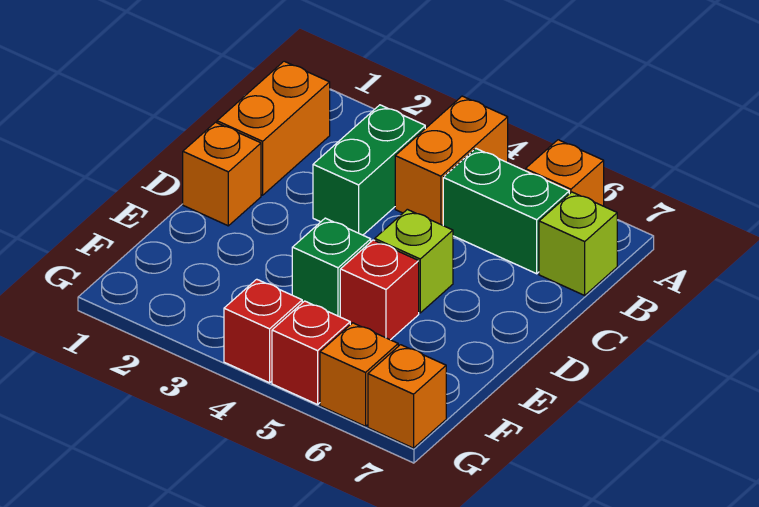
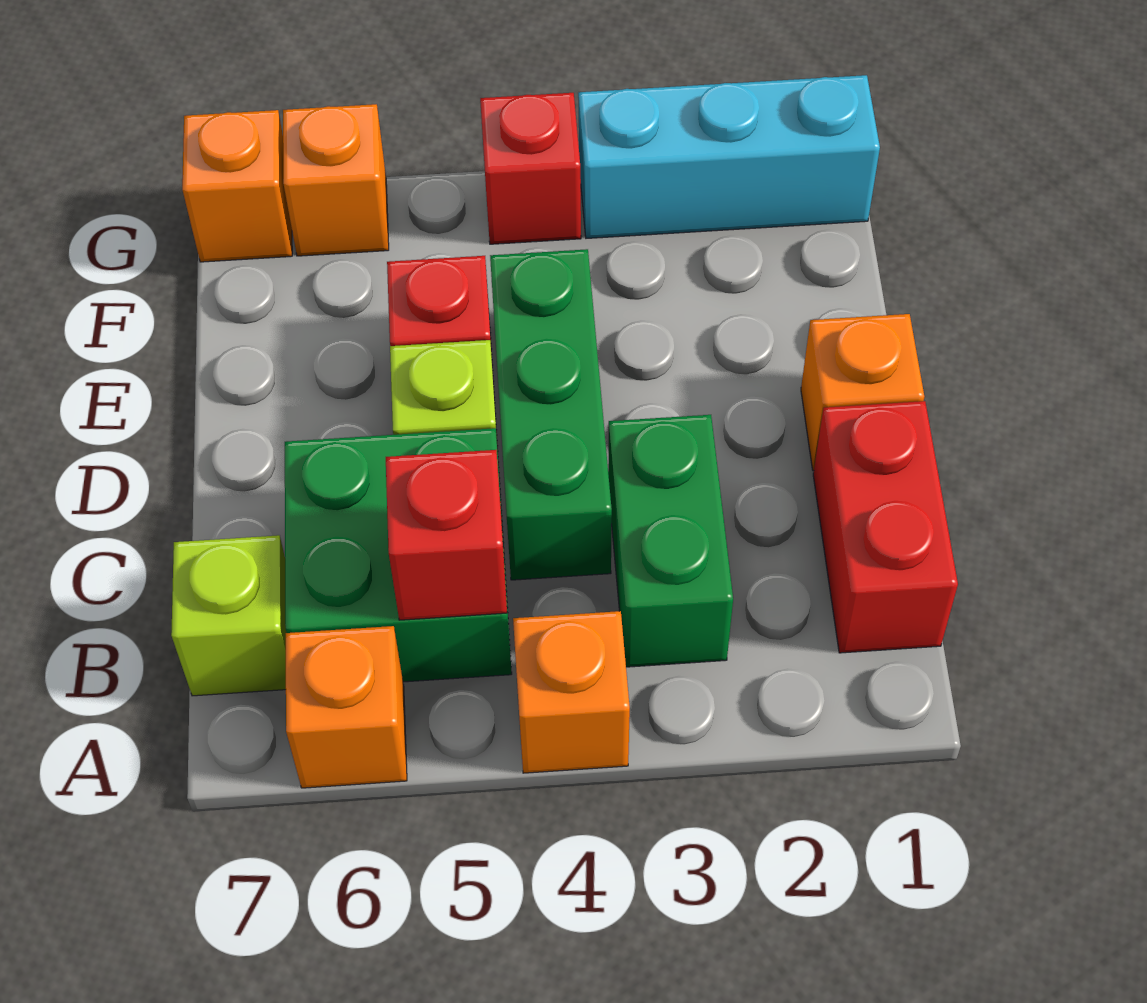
orange brick A4:B4 level 1 -> orange brick A4 level 1
orange brick B1:C1 level 1 -> red brick B1:C1 level 1
green brick B5:B6 level 1 -> green brick B5:C6 level 1
green brick E4 level 1 -> green brick C4:E4 level 1
none -> cyan brick G1:G3 level 1
red brick G5 level 1 -> red brick B5 level 2

